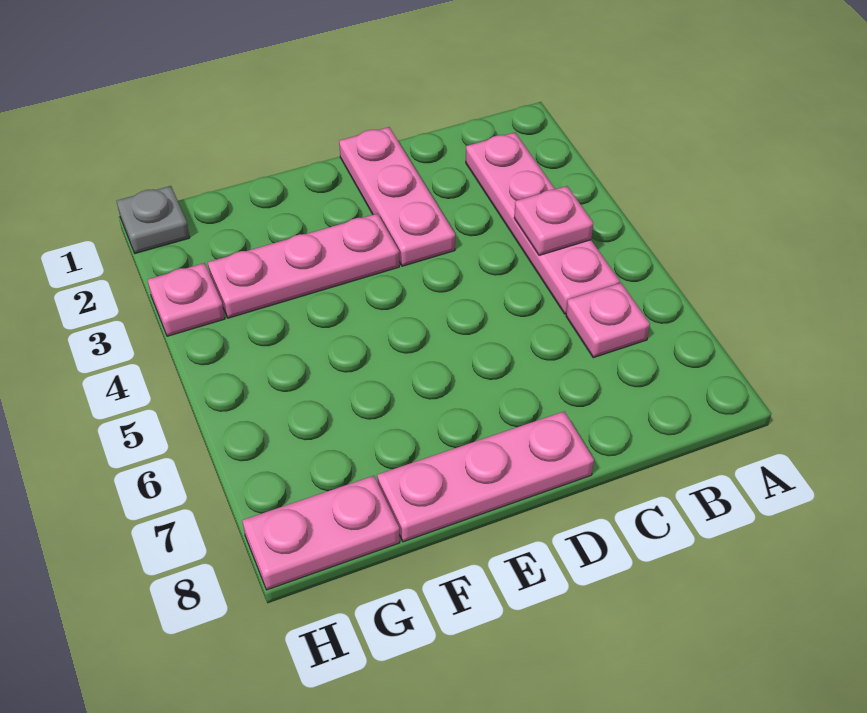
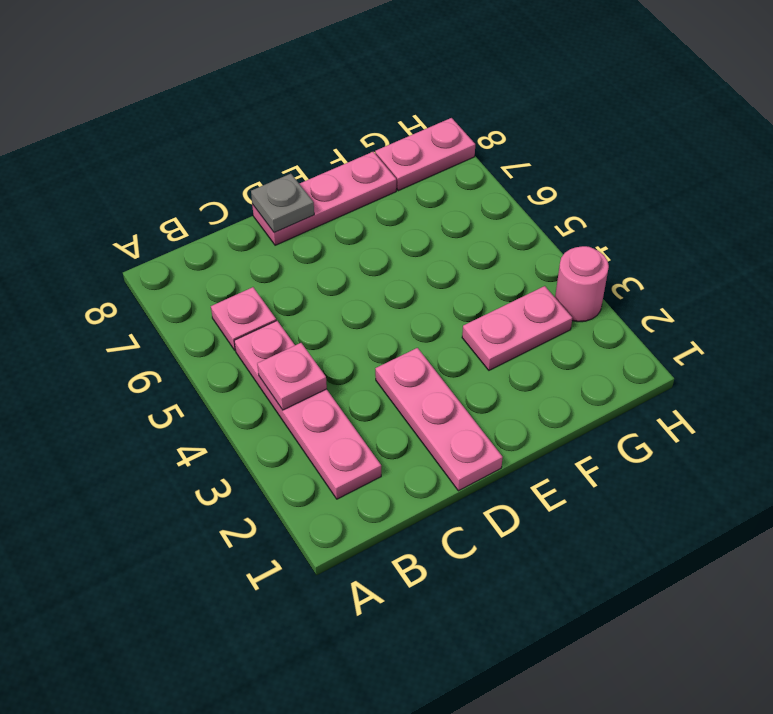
pink plate E3:G3 level 1 -> pink plate F3:G3 level 1
grey plate H1 level 1 -> grey plate D8 level 2
pink plate H3 level 1 -> pink round brick H3 level 1

